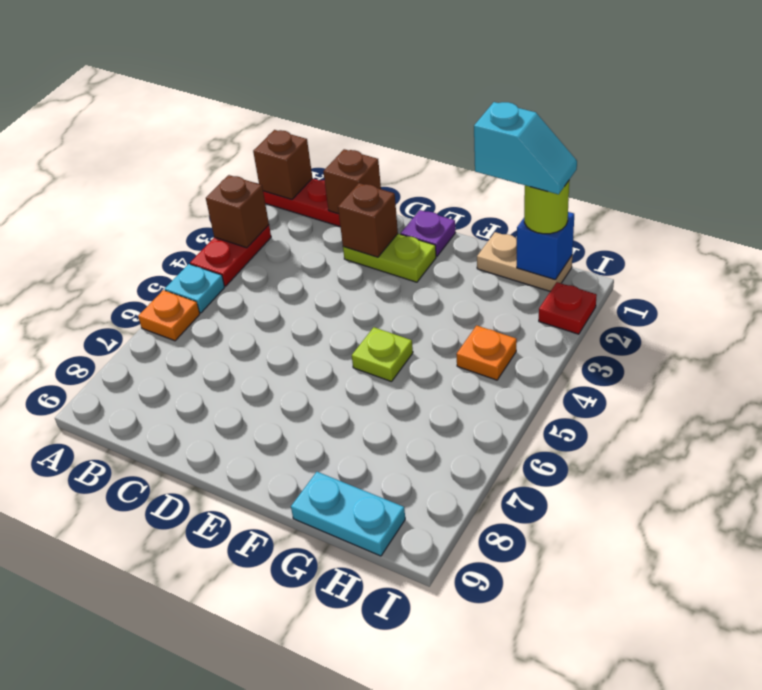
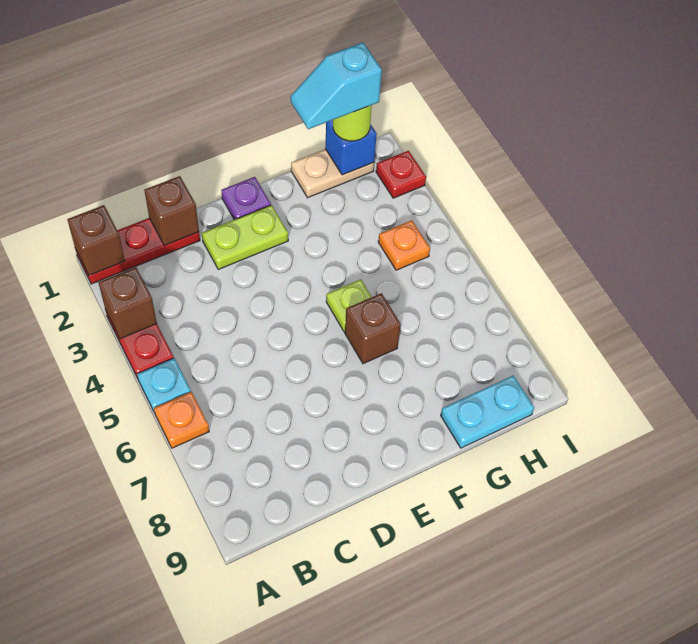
brown brick D2 level 2 -> brown brick F6 level 1
cyan slope G1:H1 level 4 top G -> cyan slope G1:H1 level 4 top H

